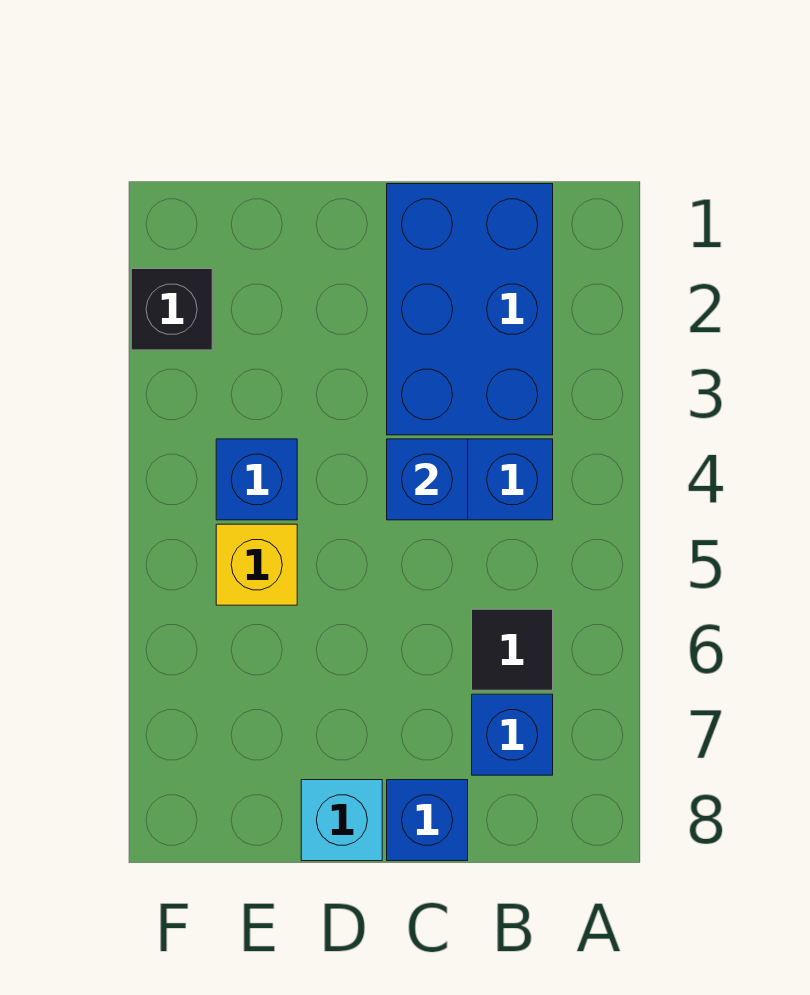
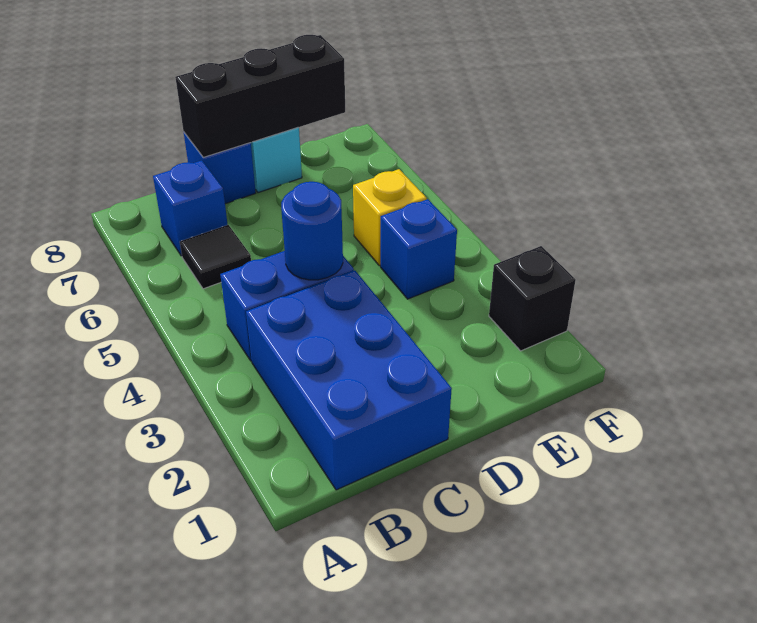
blue brick C4 level 2 -> blue round brick C4 level 2
none -> black brick C8:E8 level 2

